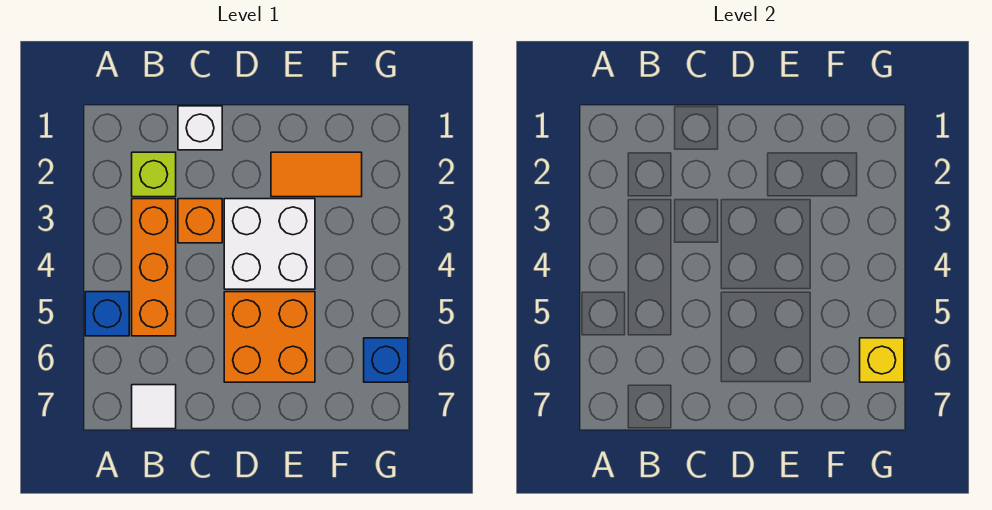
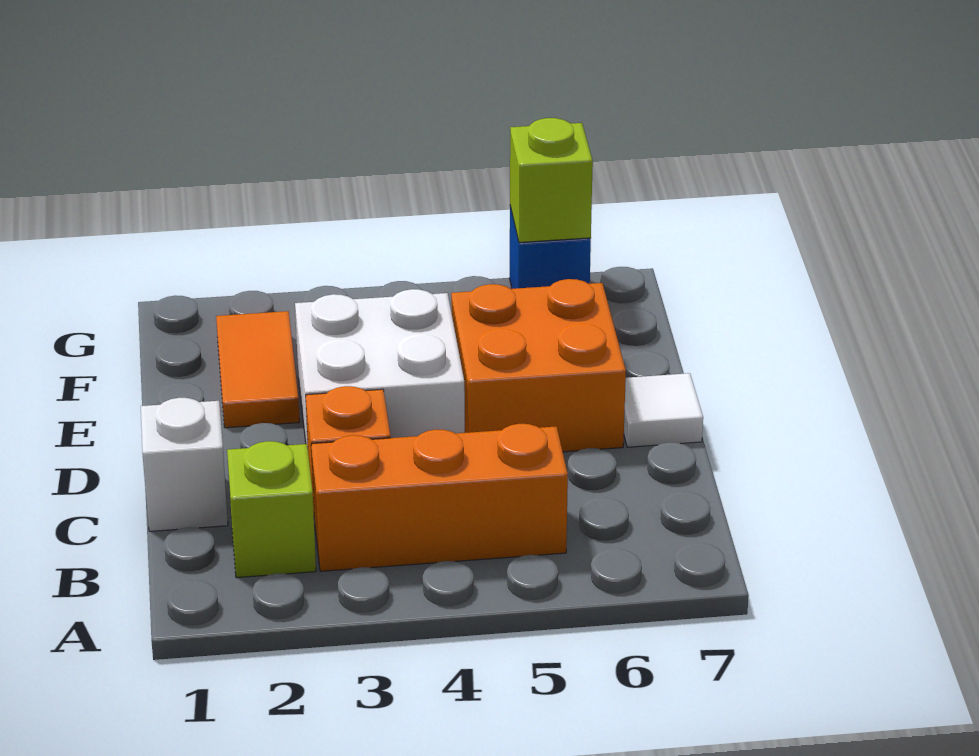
blue brick A5 level 1 -> none
white tile B7 level 1 -> white tile D7 level 1
yellow brick G6 level 2 -> lime brick G6 level 2

